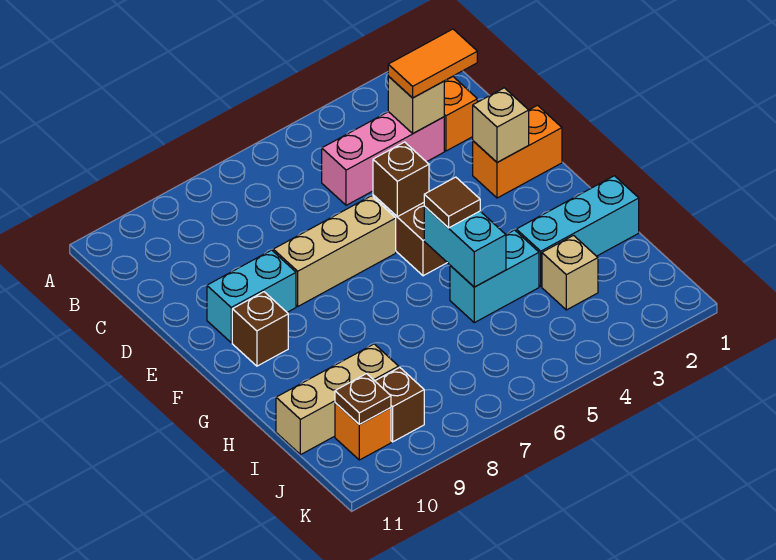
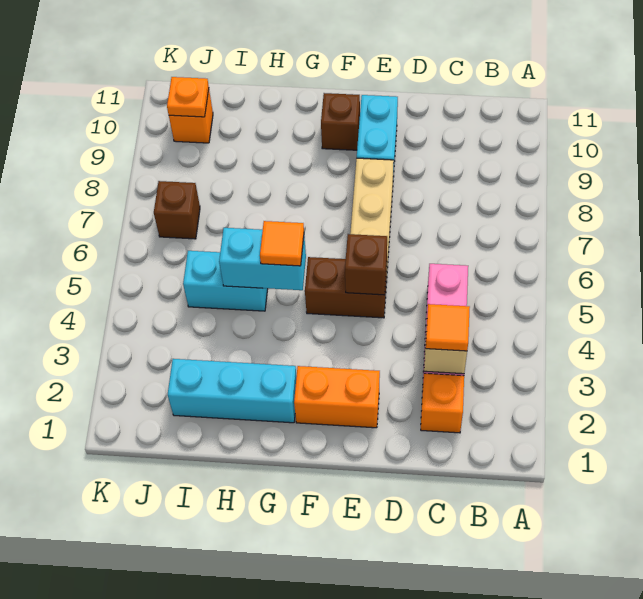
orange tile C2:C3 level 3 -> orange tile C3 level 3
orange brick E1:E2 level 1 -> orange brick E2:F2 level 1
tan brick E2 level 2 -> none
brown tile G5 level 3 -> orange tile G5 level 3
cyan brick H1:H3 level 1 -> cyan brick G2:I2 level 1
cyan brick H4:H5 level 1 -> cyan brick H5:I5 level 1
tan brick I3 level 1 -> none
tan brick I9:I11 level 1 -> none
brown brick J9 level 1 -> brown brick J7 level 1
brown plate J10 level 2 -> orange plate J10 level 2

